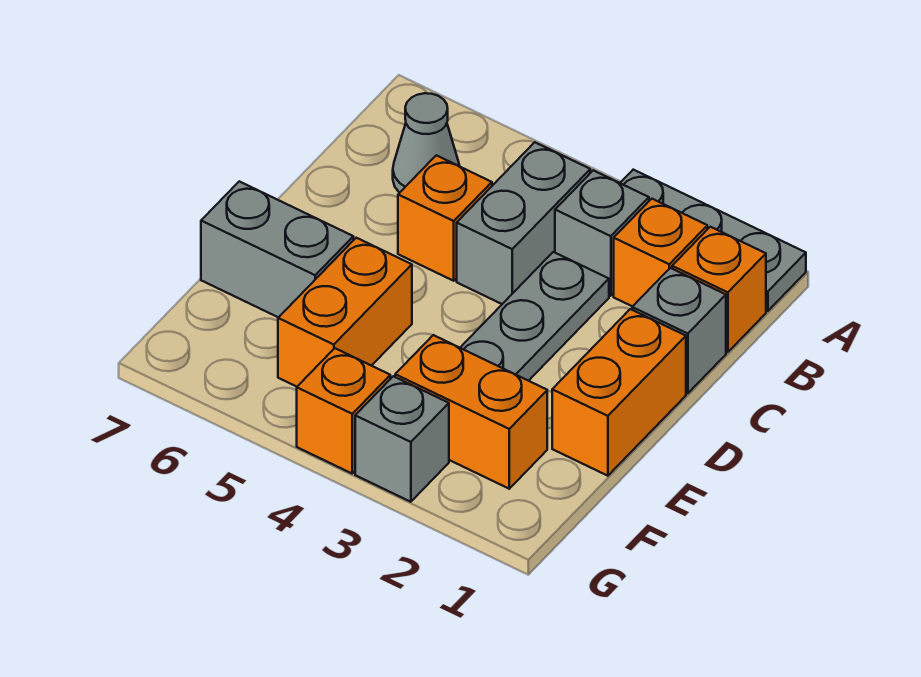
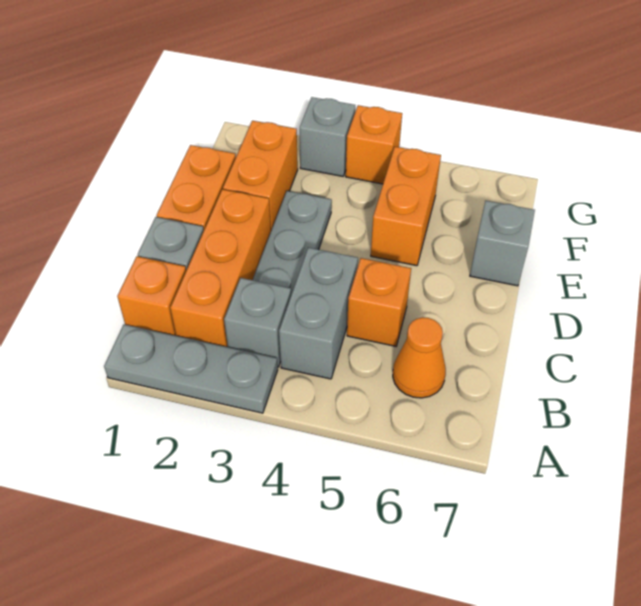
orange brick B2 level 1 -> orange brick B2:D2 level 1
grey cone B6 level 1 -> orange cone B6 level 1
grey brick E6:E7 level 1 -> grey brick E7 level 1
orange brick F2:F3 level 1 -> orange brick E2:F2 level 1

